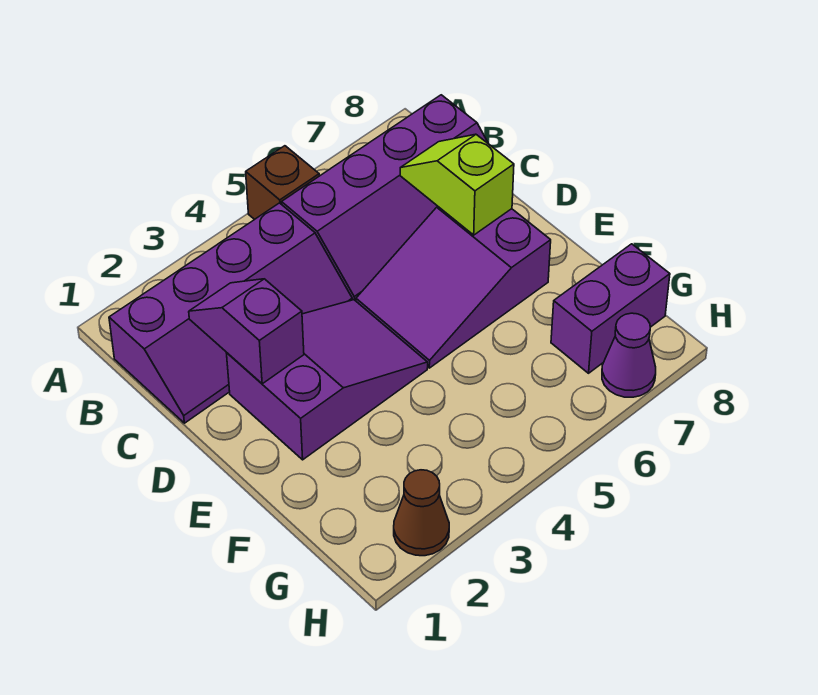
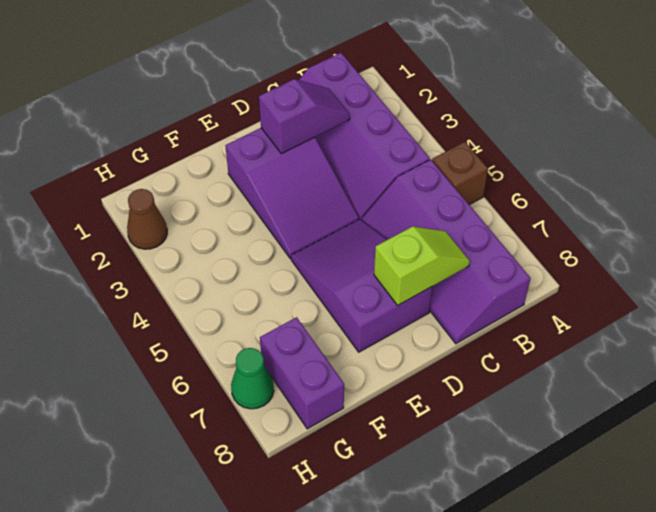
purple cone H7 level 1 -> green cone H7 level 1

